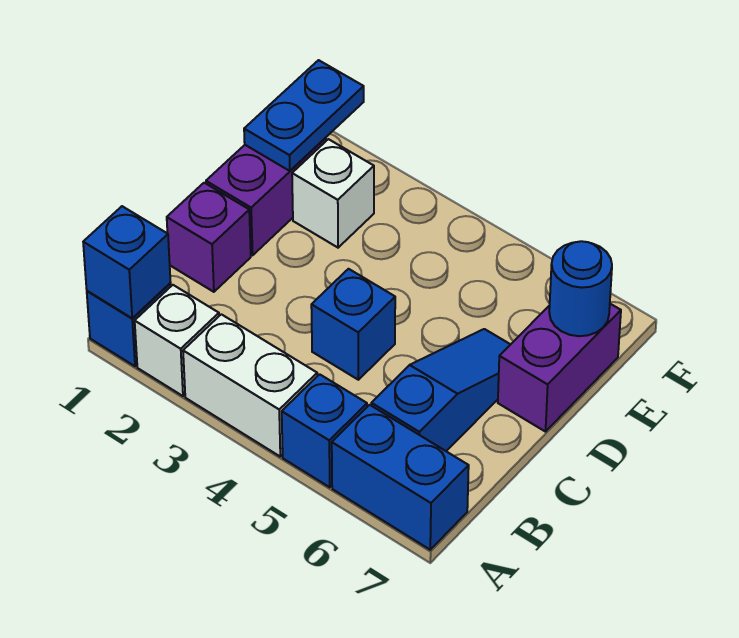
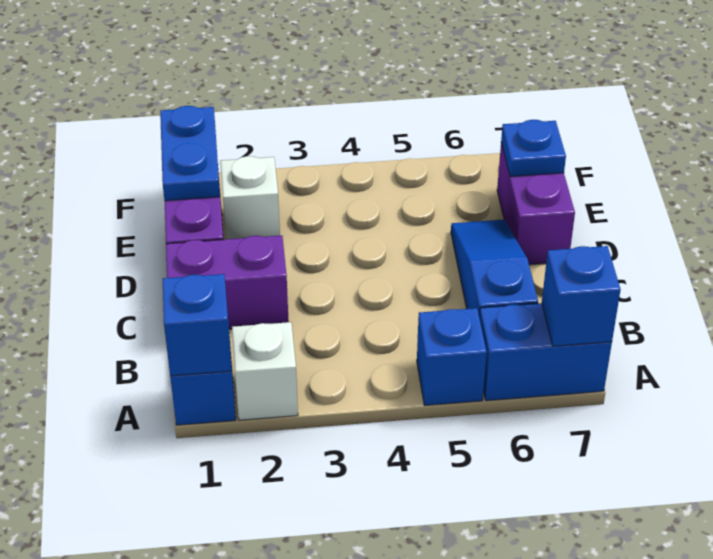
white brick A3:A4 level 1 -> none
purple brick C1 level 1 -> purple brick C1:C2 level 1
blue brick C4 level 1 -> blue brick A7 level 2
blue round brick E7 level 2 -> blue plate E7 level 2

